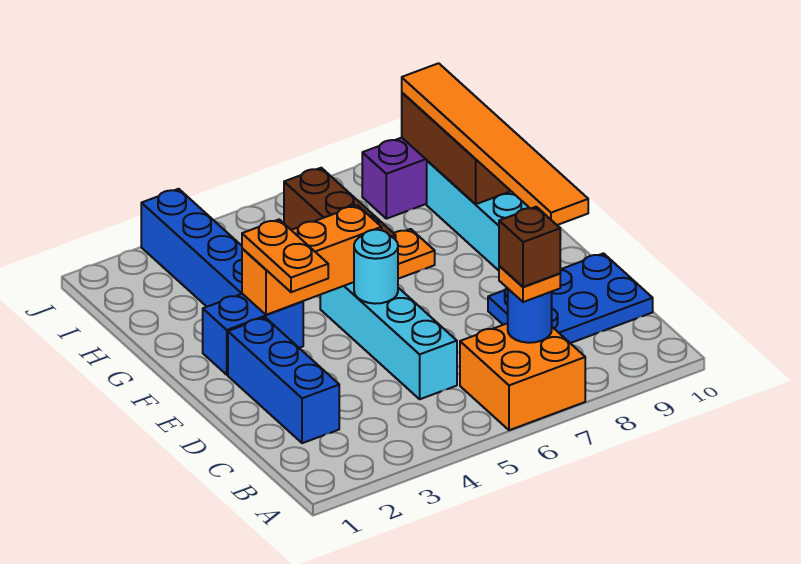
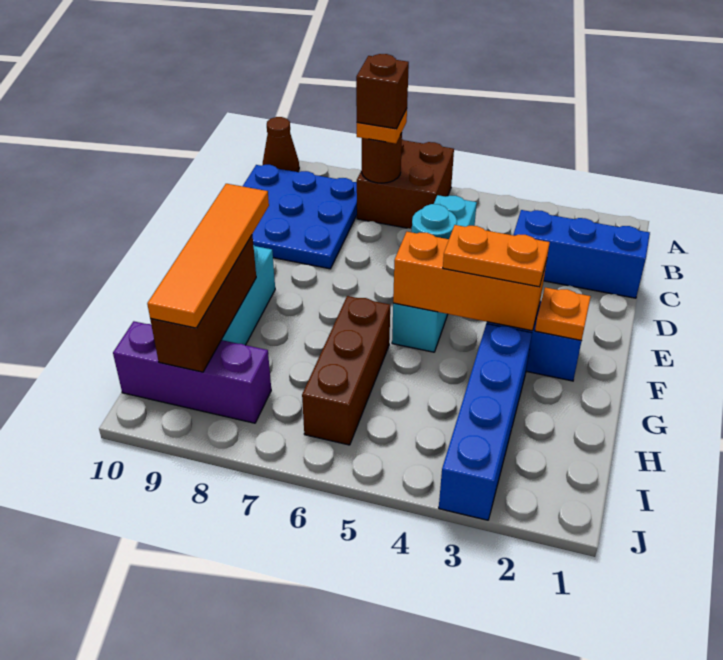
orange brick A6:B7 level 1 -> brown brick A6:B7 level 1
none -> brown cone A10 level 1
blue round brick B7 level 2 -> brown round brick B7 level 2
blue brick C2:E2 level 1 -> blue brick C1:C3 level 1
blue plate C8:D10 level 1 -> blue plate B8:D10 level 1
orange tile D9:I9 level 3 -> orange tile F9:I9 level 3
orange plate E3:F3 level 3 -> orange plate F3:F4 level 3
orange plate G7 level 1 -> orange plate F2 level 2

